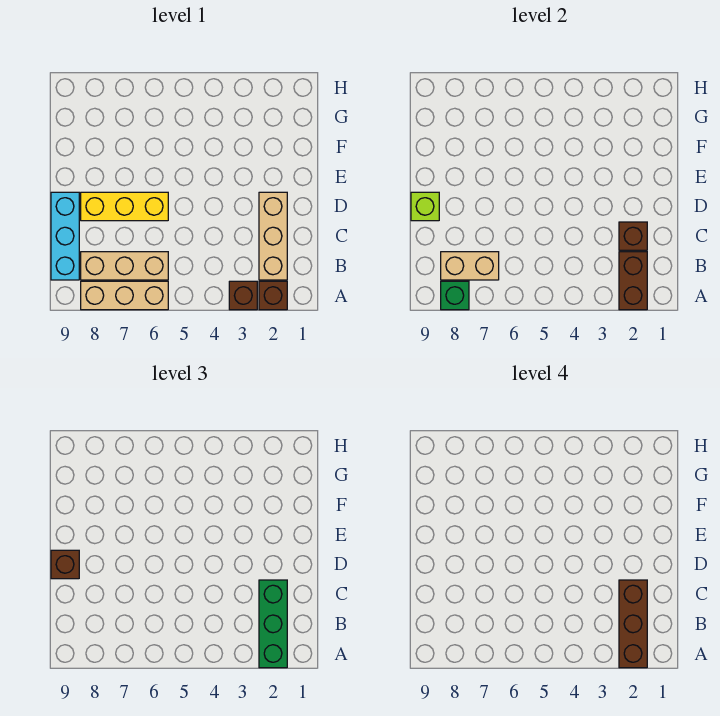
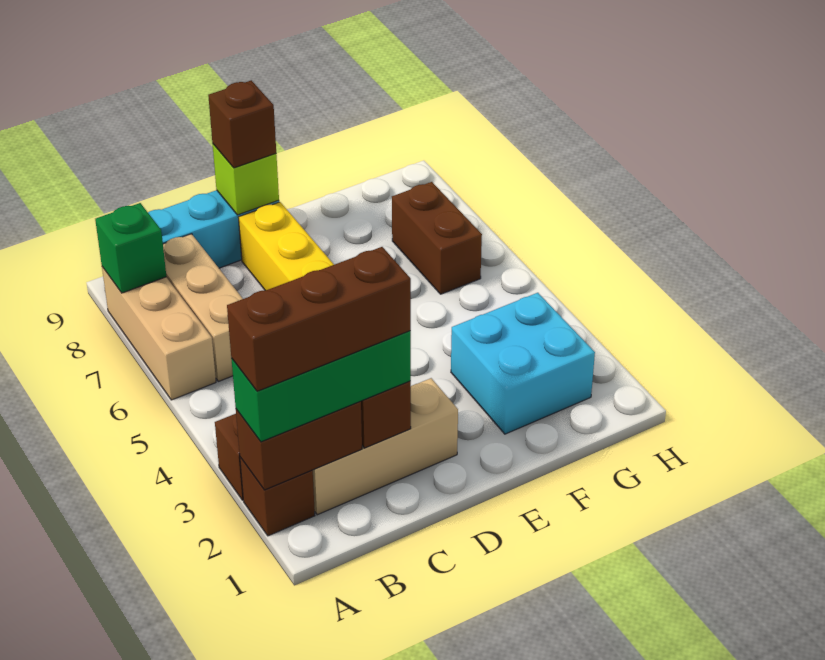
tan brick B7:B8 level 2 -> none
none -> cyan brick F2:G3 level 1
none -> brown brick G6:G7 level 1

